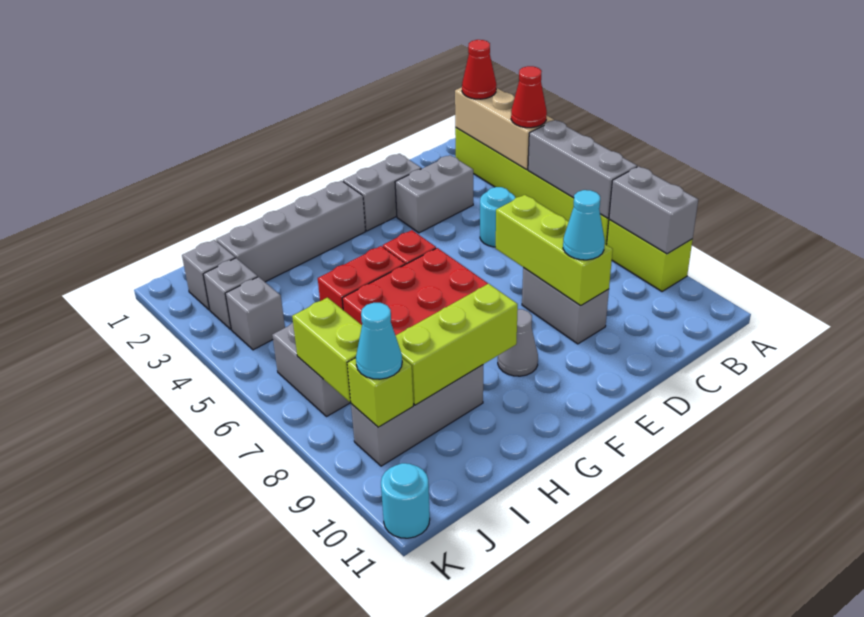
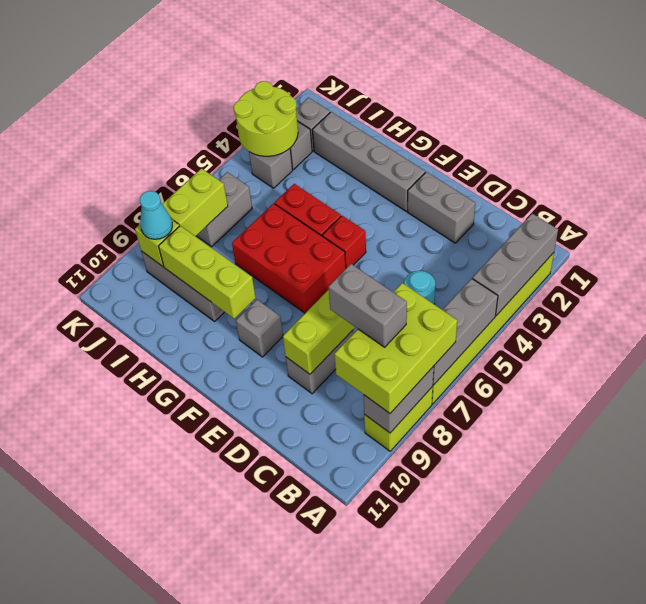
tan brick A2:A4 level 2 -> grey brick A2:A4 level 2
red cone A2 level 3 -> none
red cone A4 level 3 -> none
none -> lime brick A7:B9 level 3
grey brick C3:D3 level 1 -> grey brick B8:C8 level 4
cyan cone D9 level 3 -> none
grey cone F9 level 1 -> grey brick F9 level 1
none -> lime round brick J3:K4 level 2
cyan round brick K11 level 1 -> none

